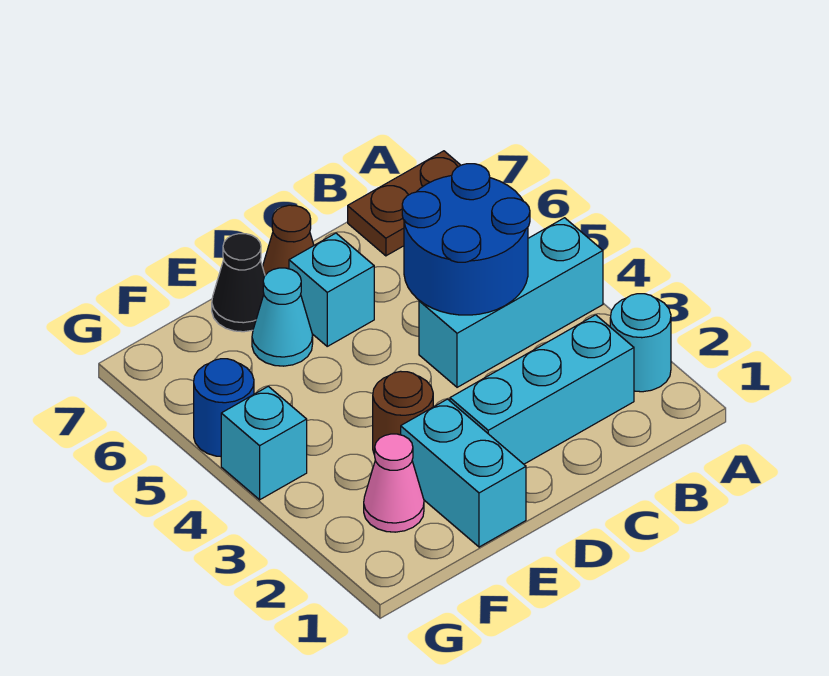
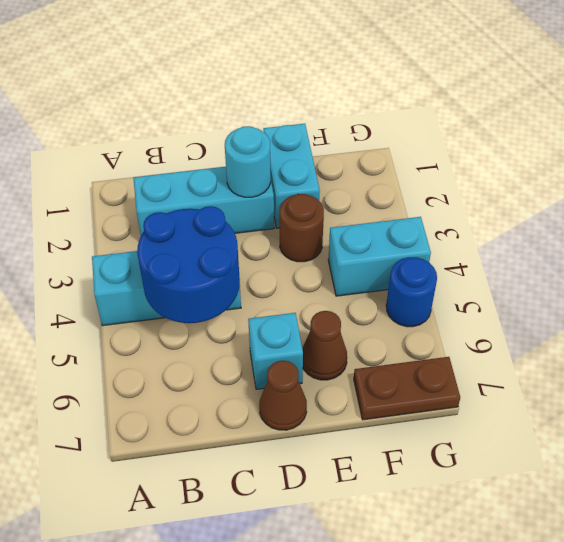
cyan round brick A2 level 1 -> cyan round brick D2 level 2
brown plate A7:B7 level 1 -> brown plate F7:G7 level 1
cyan cone E6 level 1 -> brown cone E6 level 1
black cone E7 level 1 -> none
pink cone F2 level 1 -> none
cyan brick G4 level 1 -> cyan brick F4:G4 level 1

